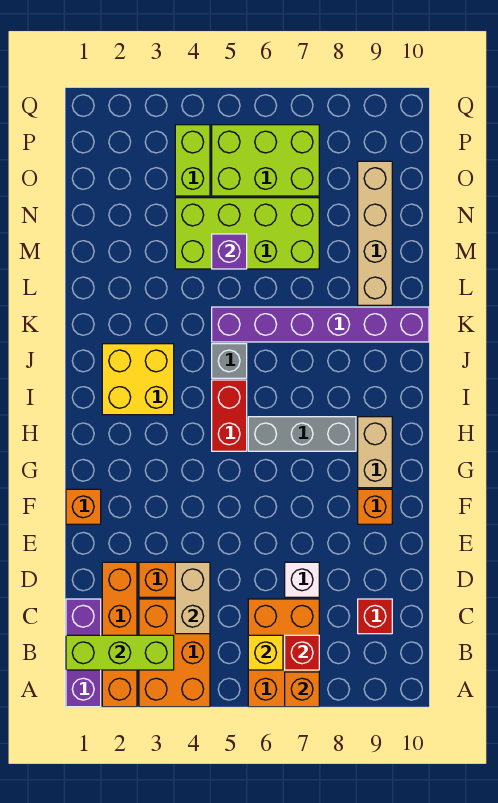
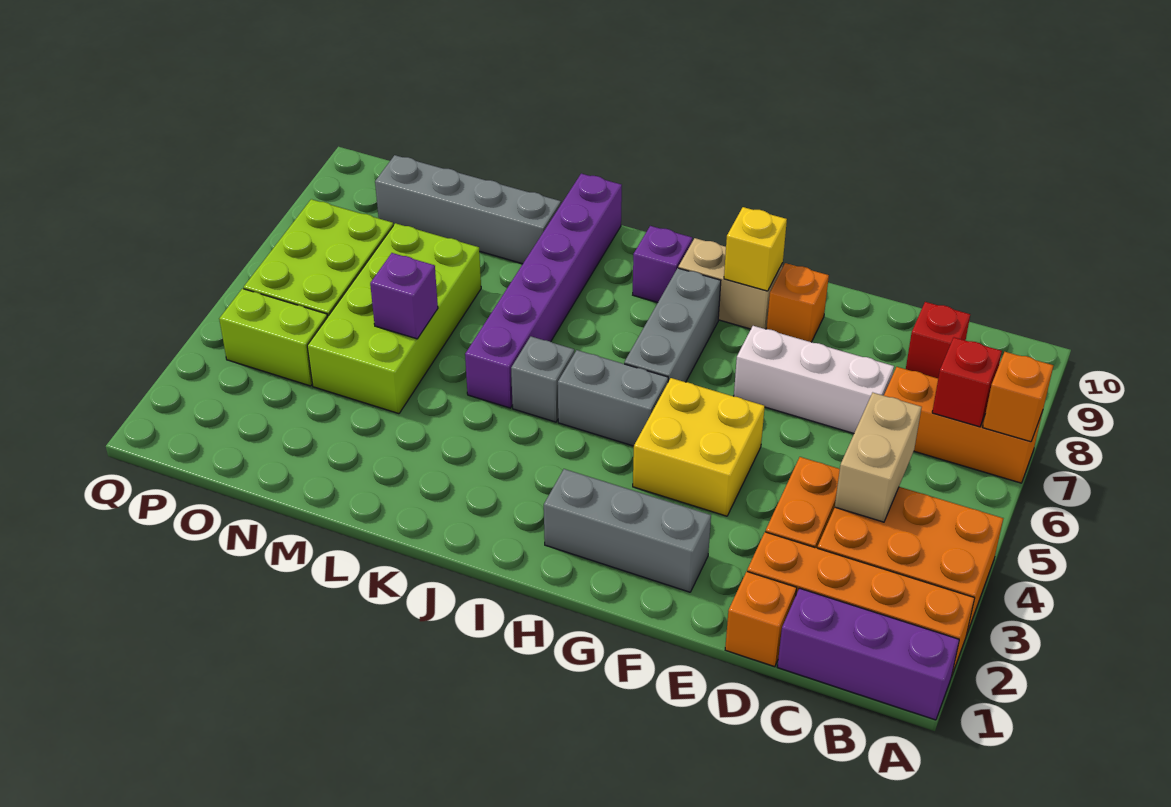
orange brick A6:C7 level 1 -> orange brick A7:C7 level 1
lime brick B1:B3 level 2 -> none
yellow brick B6 level 2 -> yellow brick G9 level 2
tan brick C4:D4 level 2 -> tan brick C4:C5 level 2
white brick D7 level 1 -> white brick D7:F7 level 1
orange brick F1 level 1 -> orange brick D1 level 1
none -> grey brick F2:H2 level 1
red brick H5:I5 level 1 -> grey brick H5:I5 level 1
yellow brick I2:J3 level 1 -> yellow brick F4:G5 level 1
none -> purple brick I9 level 1
tan brick L9:O9 level 1 -> grey brick L9:O9 level 1

